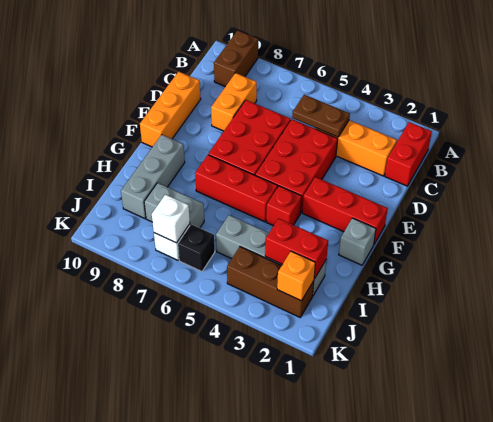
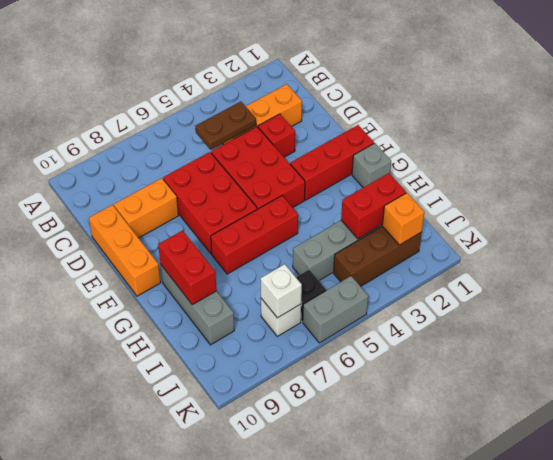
brown brick A9:B9 level 1 -> none
red brick B1:C1 level 1 -> red brick G9:H9 level 2
orange brick C8:D8 level 1 -> orange brick D8:D9 level 1
red brick G4 level 1 -> red brick D3 level 1
grey brick I7:I8 level 1 -> grey brick K5:K6 level 1

